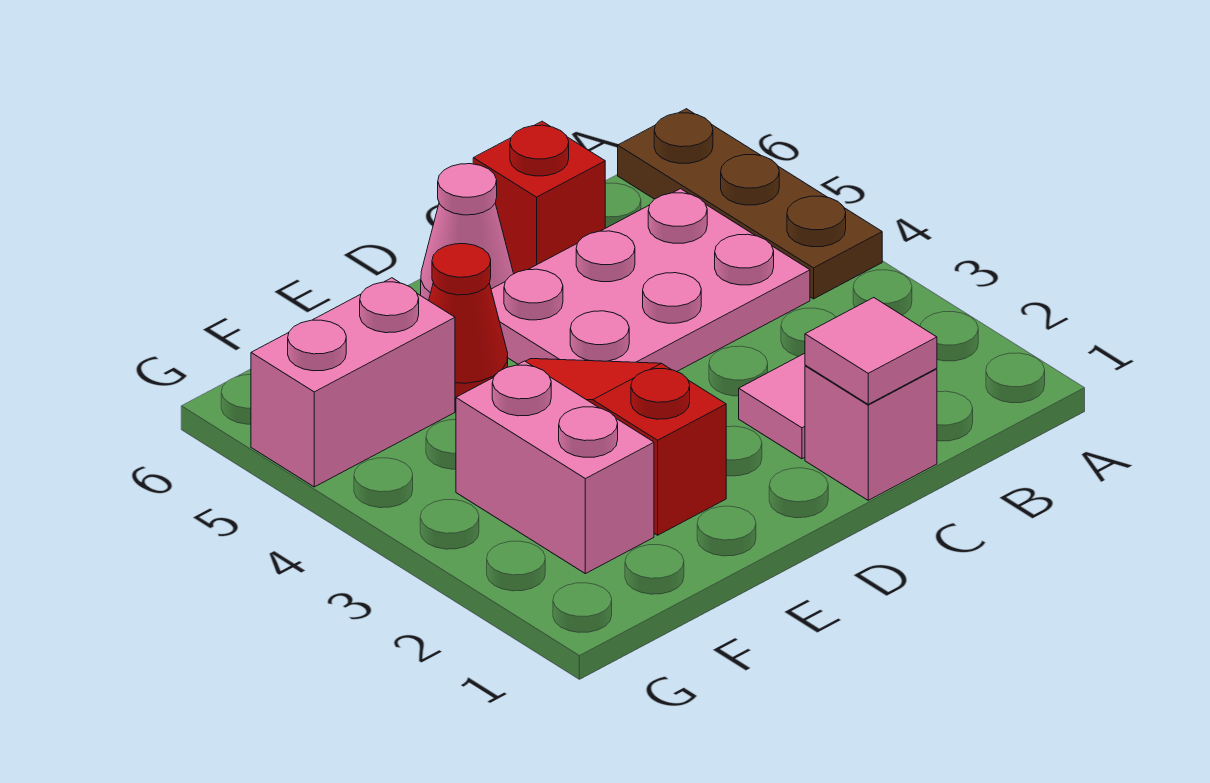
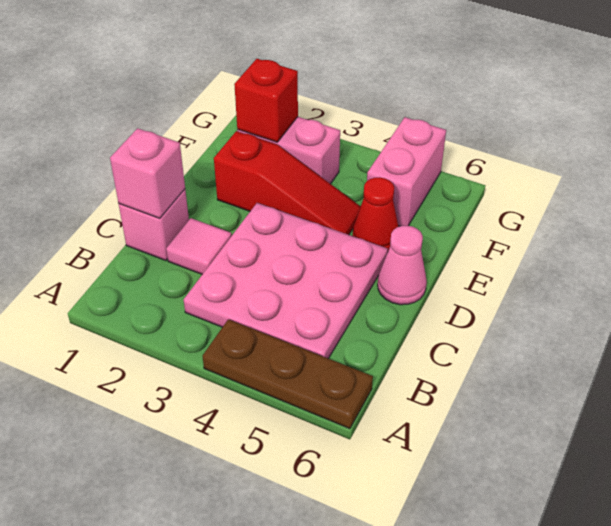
pink plate B4:D5 level 1 -> pink plate B3:D5 level 1
pink tile C1 level 2 -> pink brick C1 level 2
red brick C6 level 1 -> red brick F2 level 2

